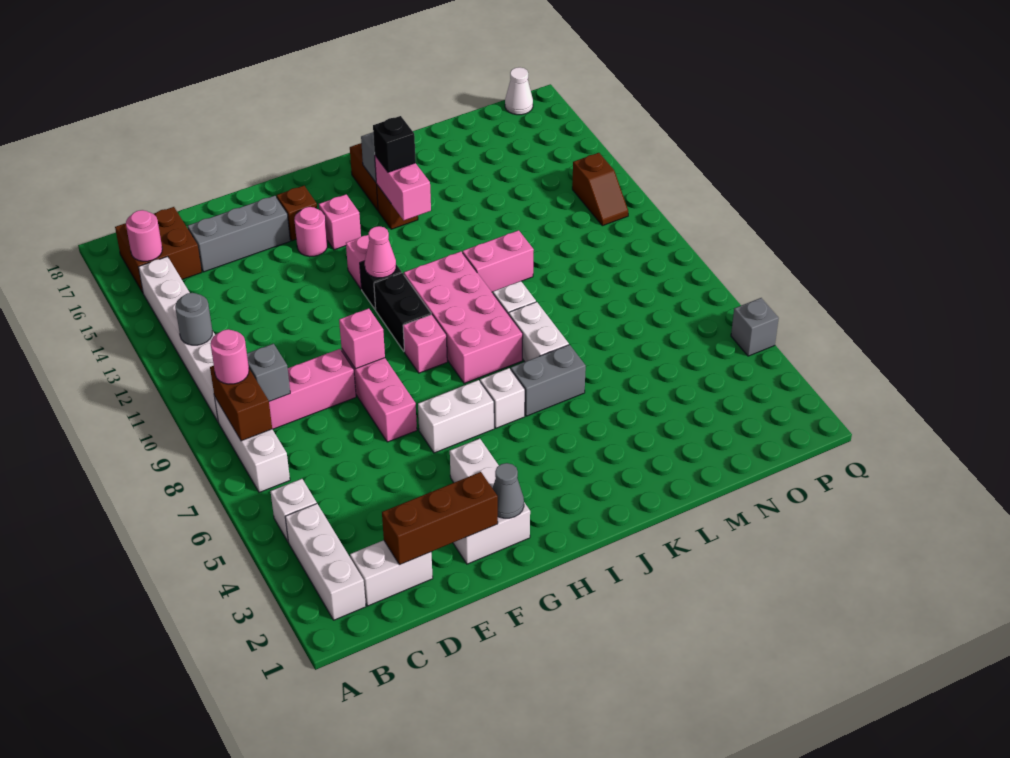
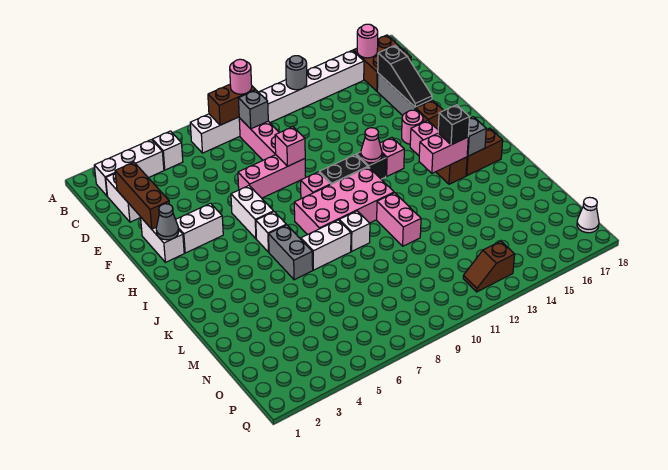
none -> black slope D16:F16 level 2 top D
grey brick Q5 level 1 -> none

